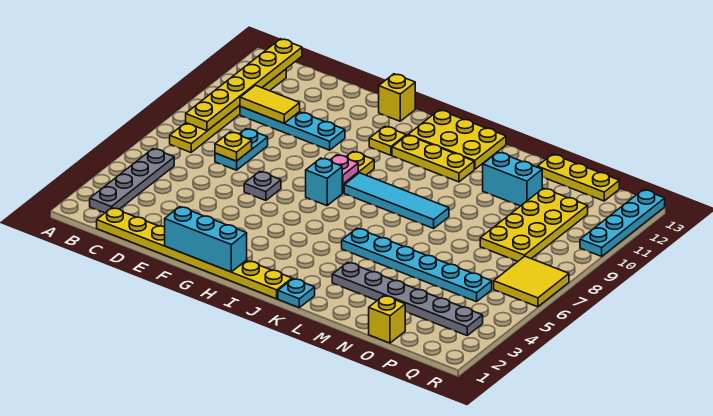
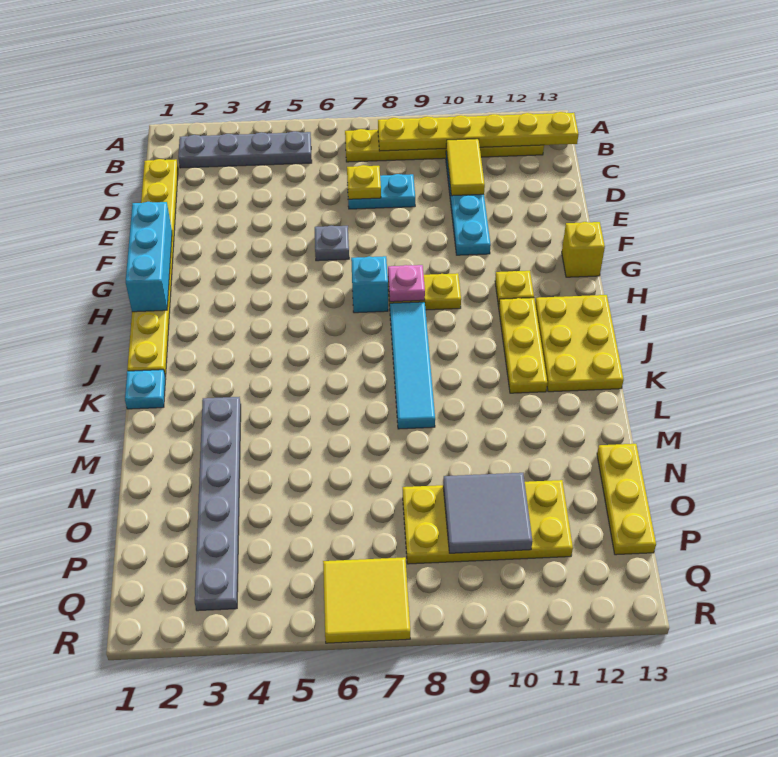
cyan plate K5:P5 level 1 -> none
cyan brick M11:N11 level 1 -> none
yellow brick O1 level 1 -> none
none -> grey tile O9:P10 level 2
cyan plate R10:R13 level 1 -> none

